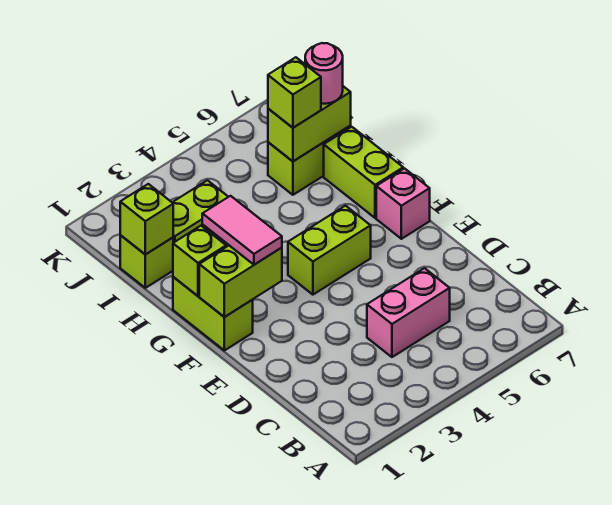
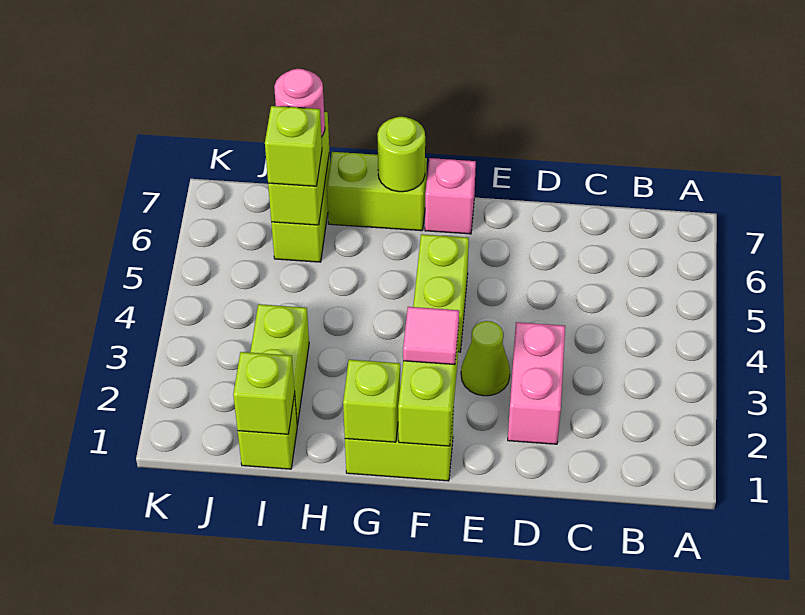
pink brick C4:C5 level 1 -> pink brick D2:D3 level 1
none -> lime cone E3 level 1
pink tile F2:G2 level 3 -> pink tile F2 level 3
none -> lime round brick G7 level 2

